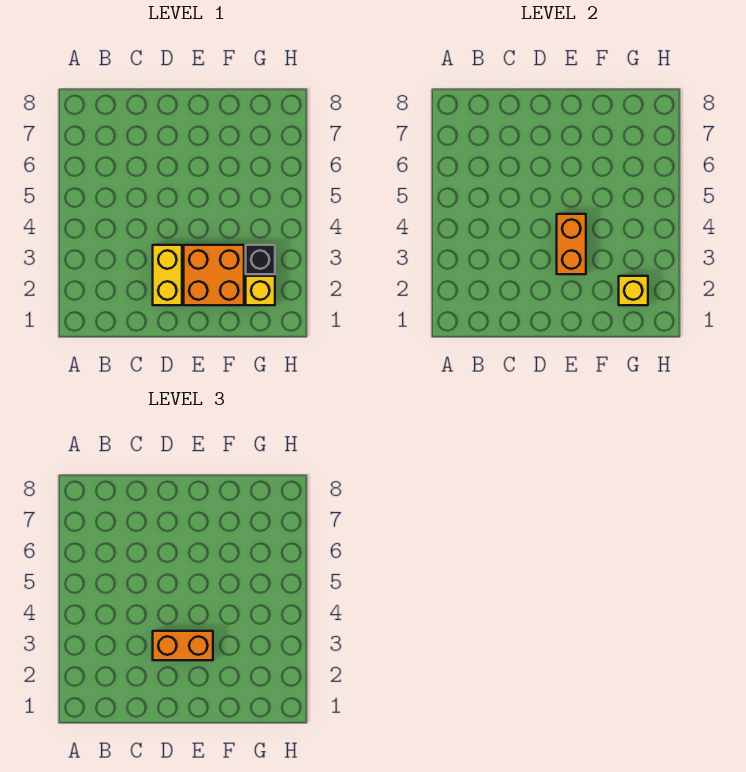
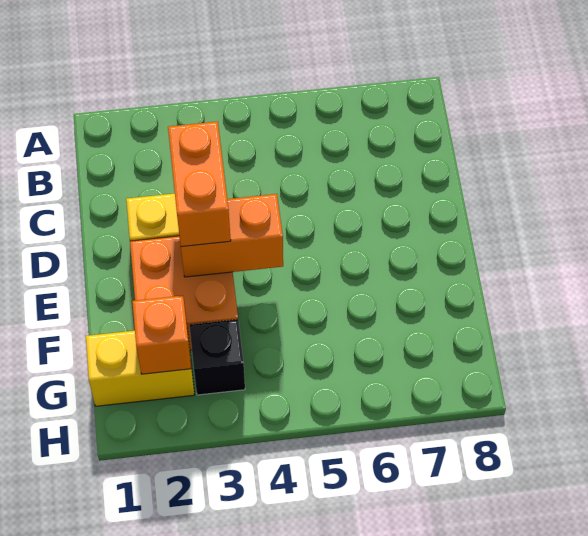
yellow brick G2 level 1 -> yellow brick G1:G2 level 1
yellow brick G2 level 2 -> orange brick G2 level 2

